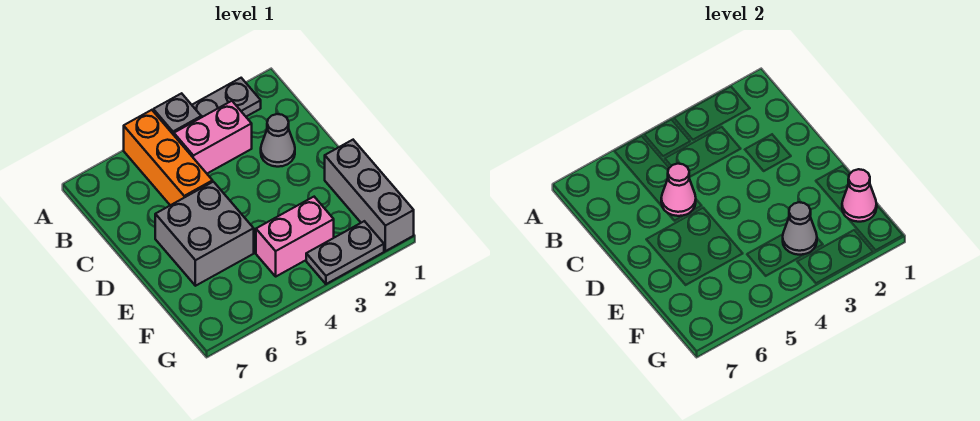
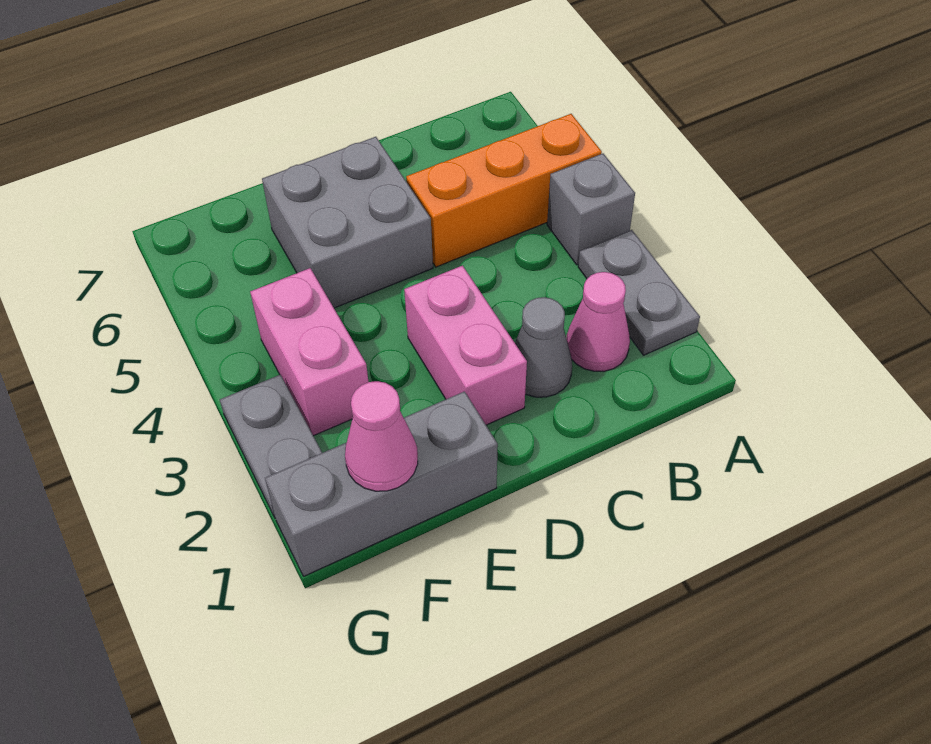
pink brick B3:B4 level 1 -> pink brick D2:D3 level 1
pink cone C5 level 2 -> pink cone B2 level 1
grey cone F3 level 2 -> none

